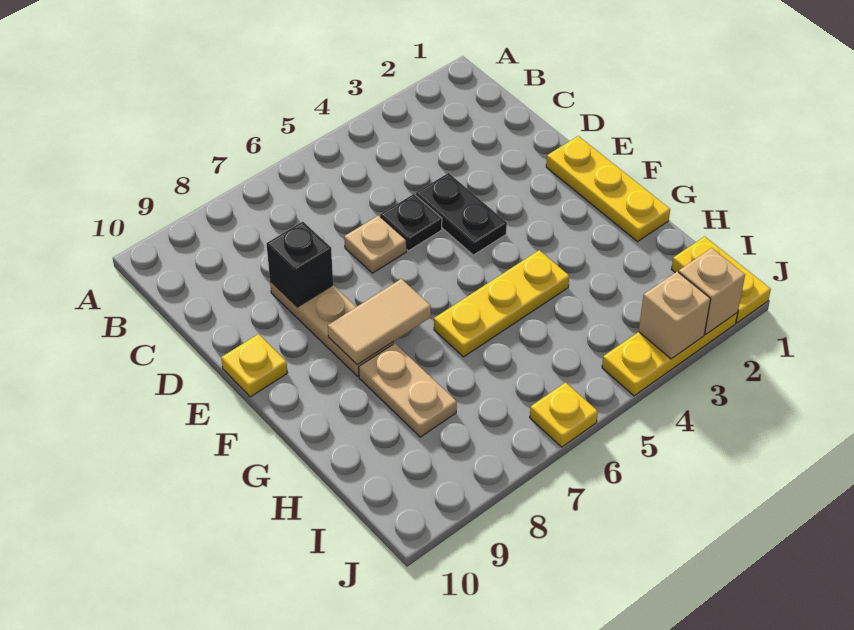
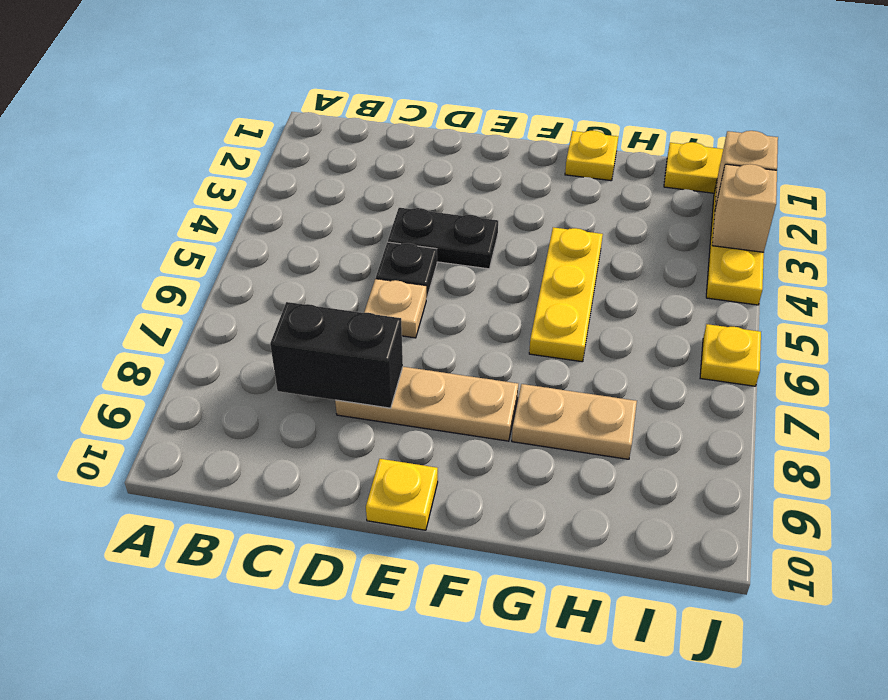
black brick D8 level 2 -> black brick C8:D8 level 2
yellow plate E1:G1 level 1 -> yellow plate G1 level 1
tan tile F7:F8 level 2 -> none

